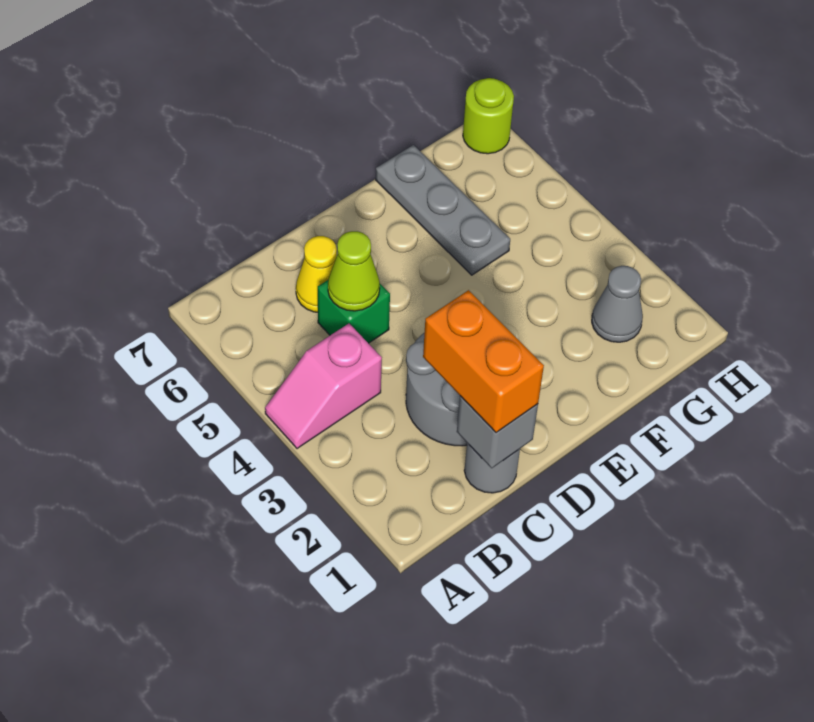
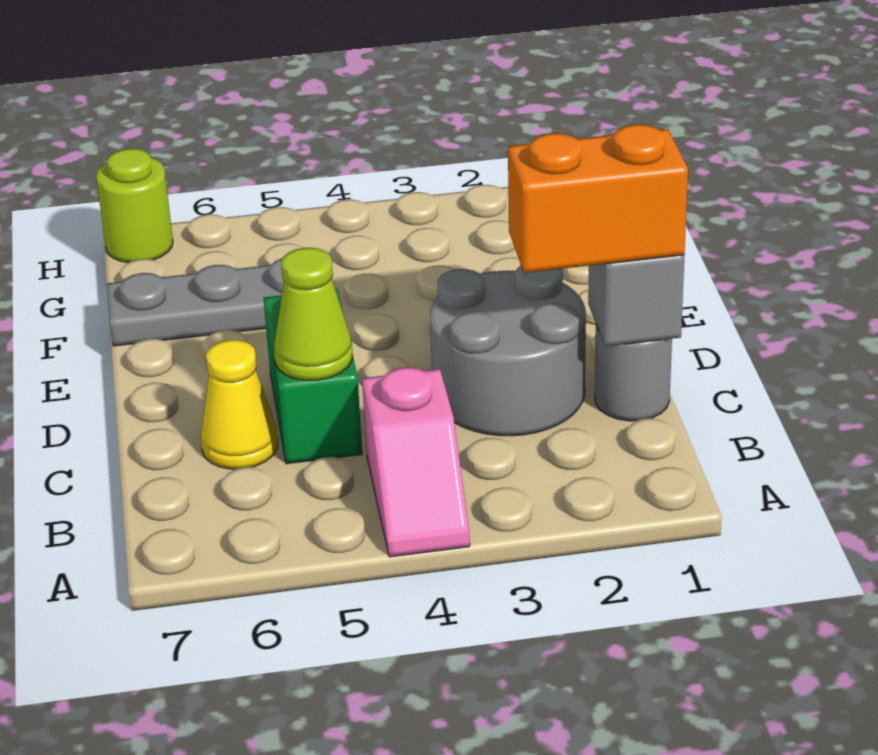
green brick C5 level 1 -> green brick C5:D5 level 1
grey cone G2 level 1 -> none

